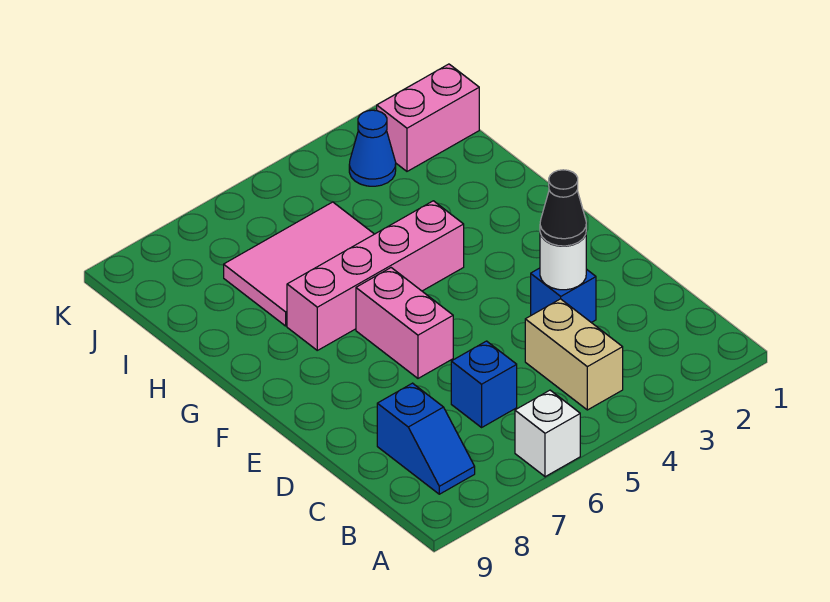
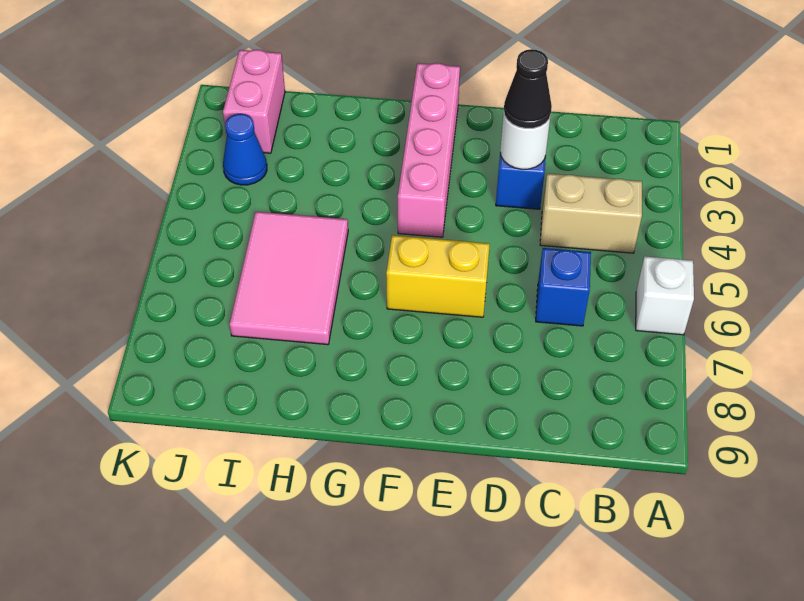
blue slope B8:C8 level 1 top C -> none
pink brick E6:F6 level 1 -> yellow brick E6:F6 level 1
pink brick G4:G7 level 1 -> pink brick F1:F4 level 1

